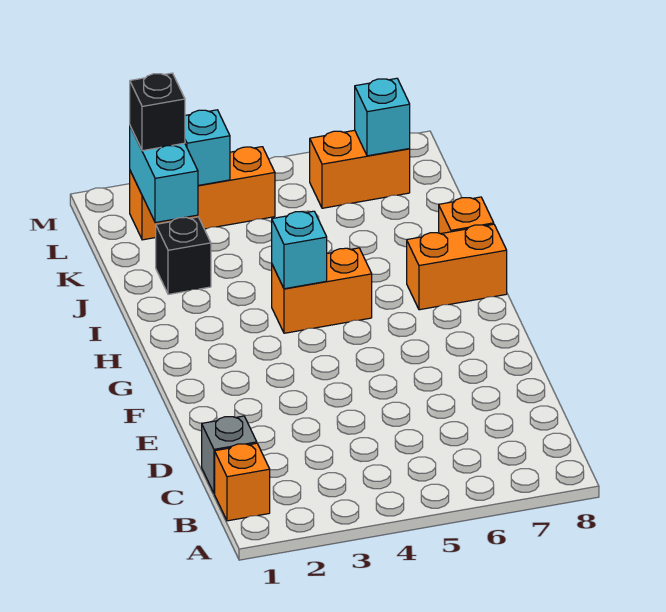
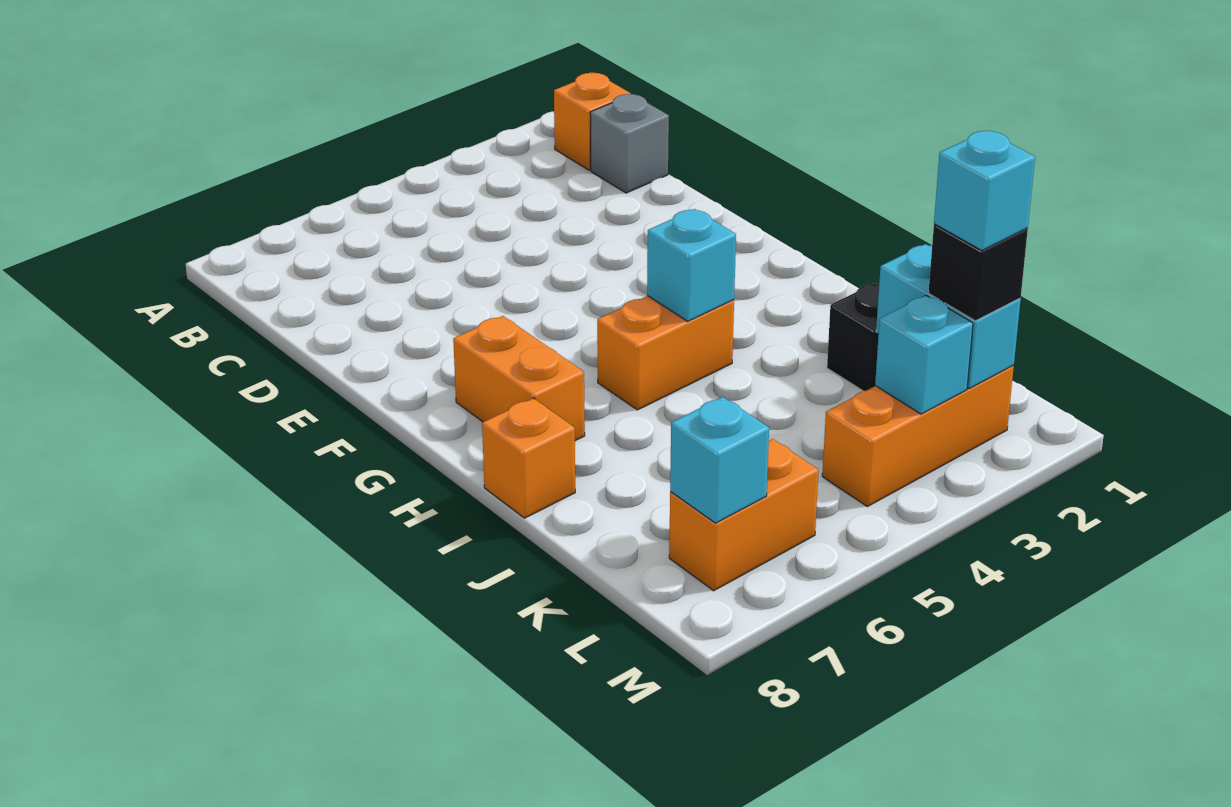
orange brick H7:H8 level 1 -> orange brick G7:H7 level 1
none -> cyan brick L2 level 4

